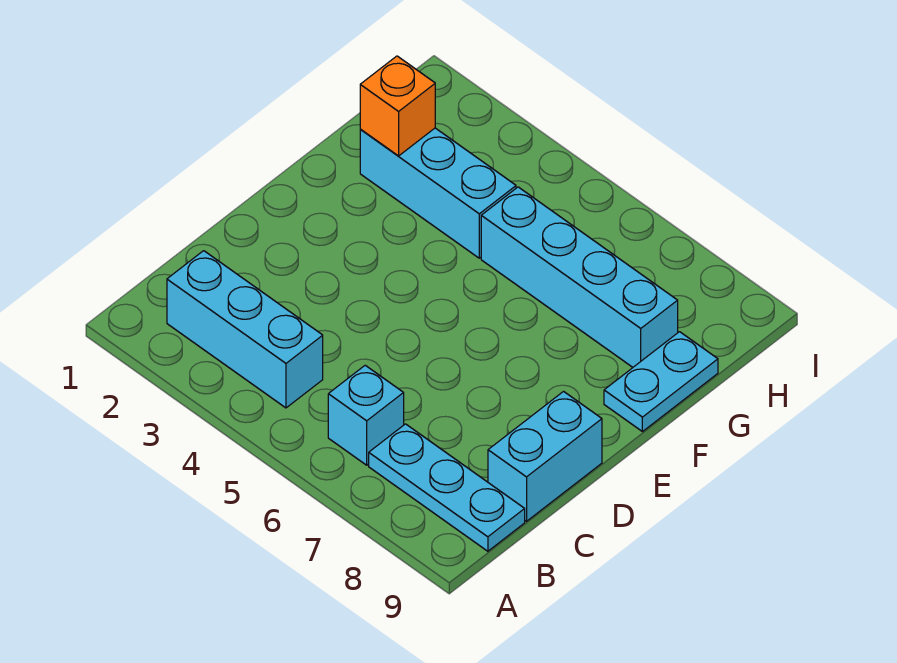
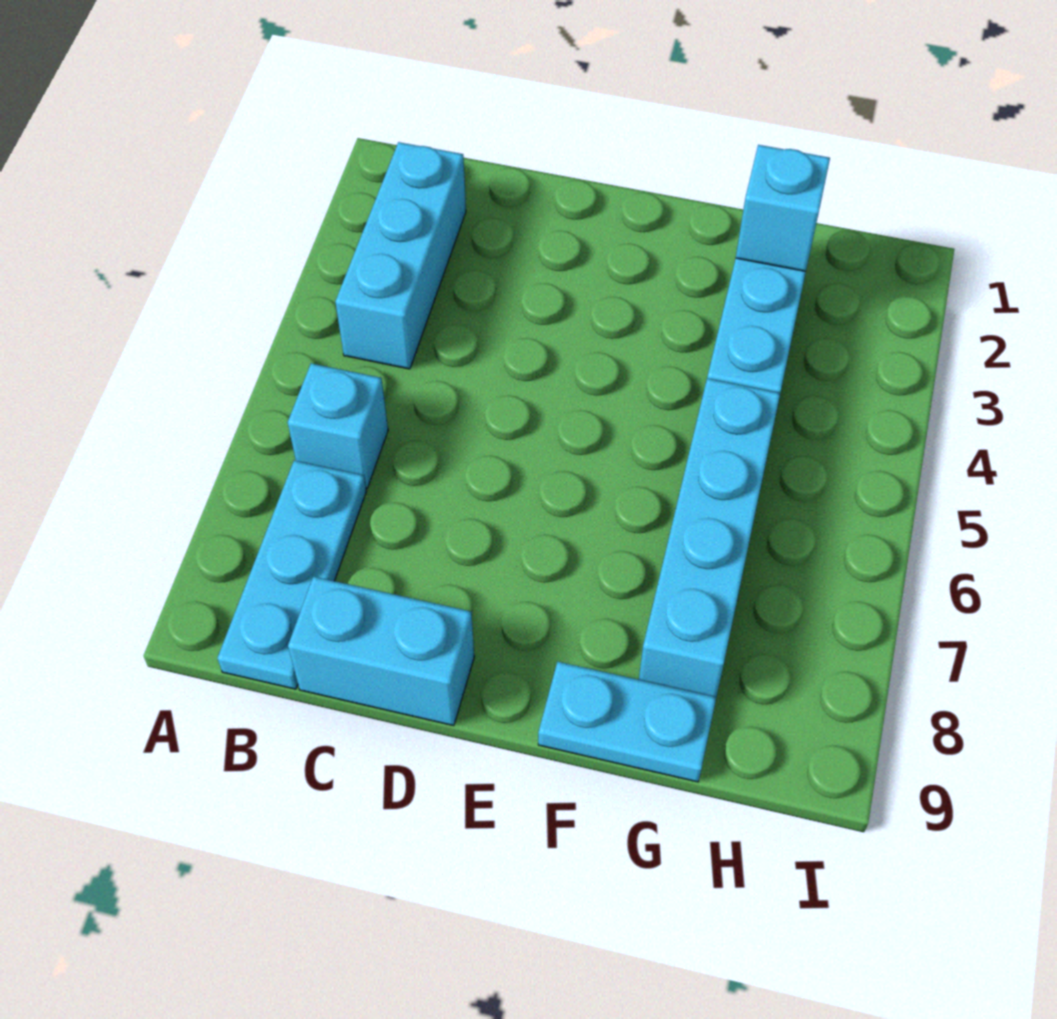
orange brick G2 level 2 -> cyan brick G2 level 2

